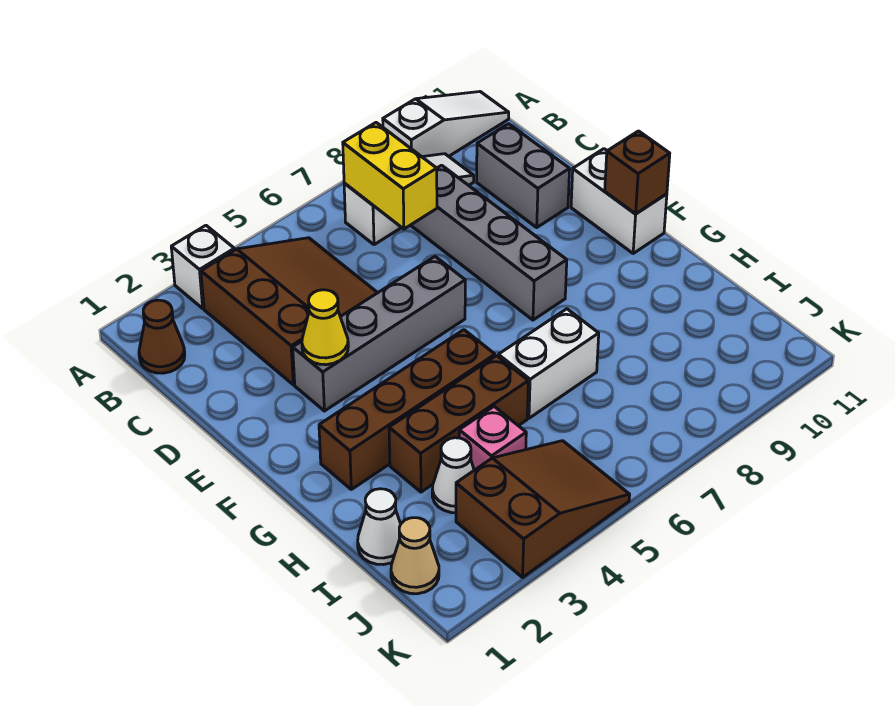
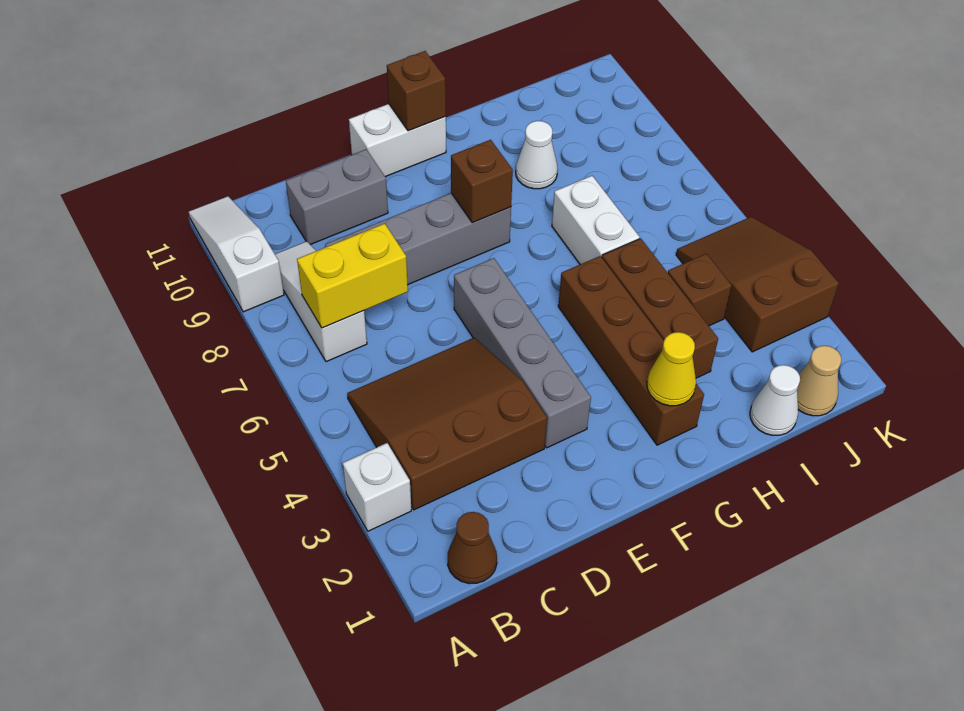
yellow cone E3 level 2 -> yellow cone G2 level 2
none -> brown brick F8 level 2
white cone I3 level 1 -> white cone H9 level 1
pink brick I4 level 1 -> brown brick I4 level 1

